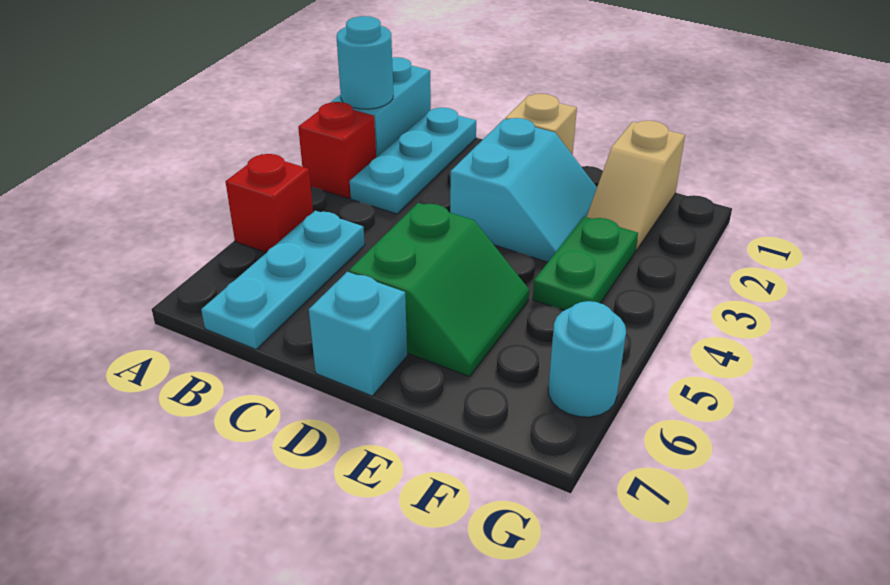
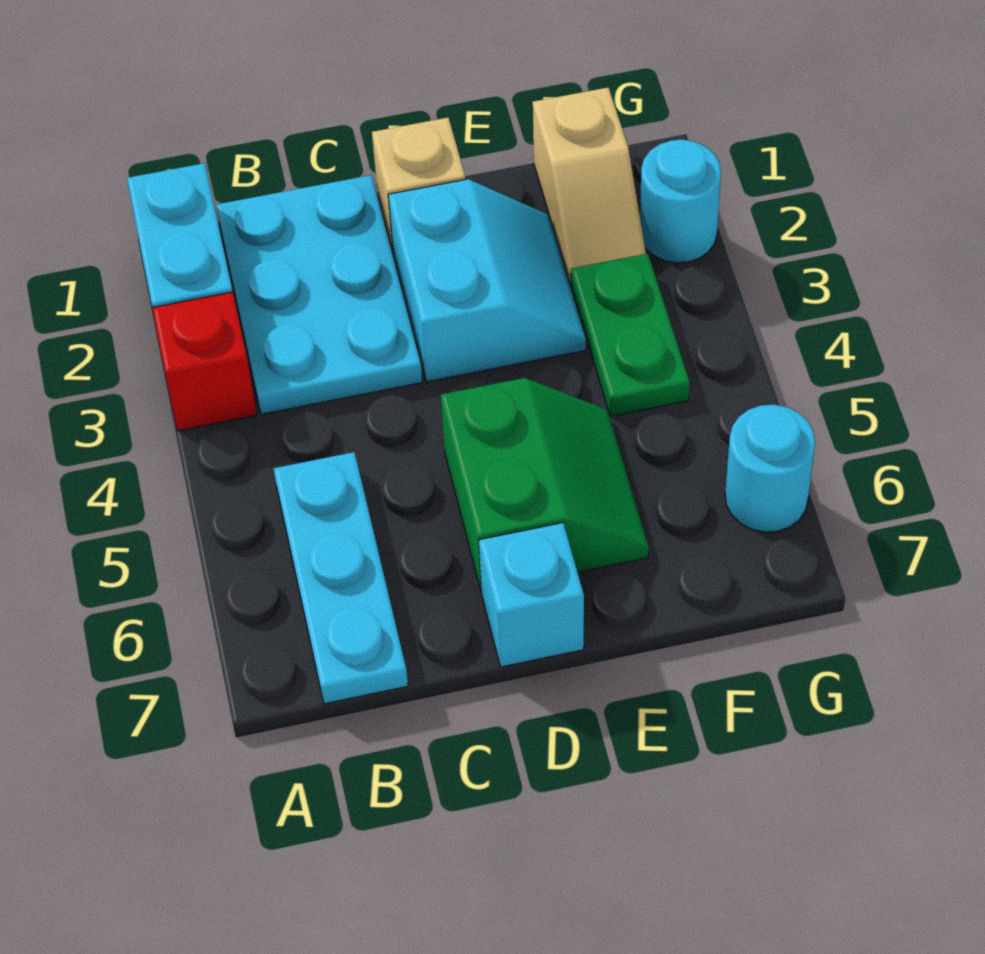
cyan round brick A2 level 2 -> cyan round brick G2 level 1
red brick A5 level 1 -> none
cyan plate B1:B3 level 1 -> cyan plate B1:C3 level 1

